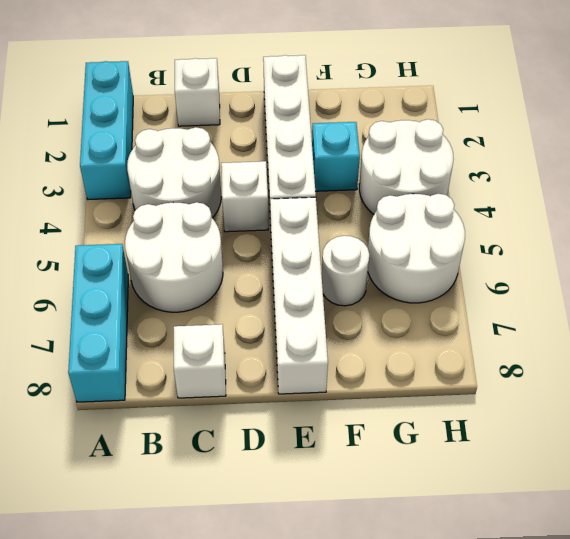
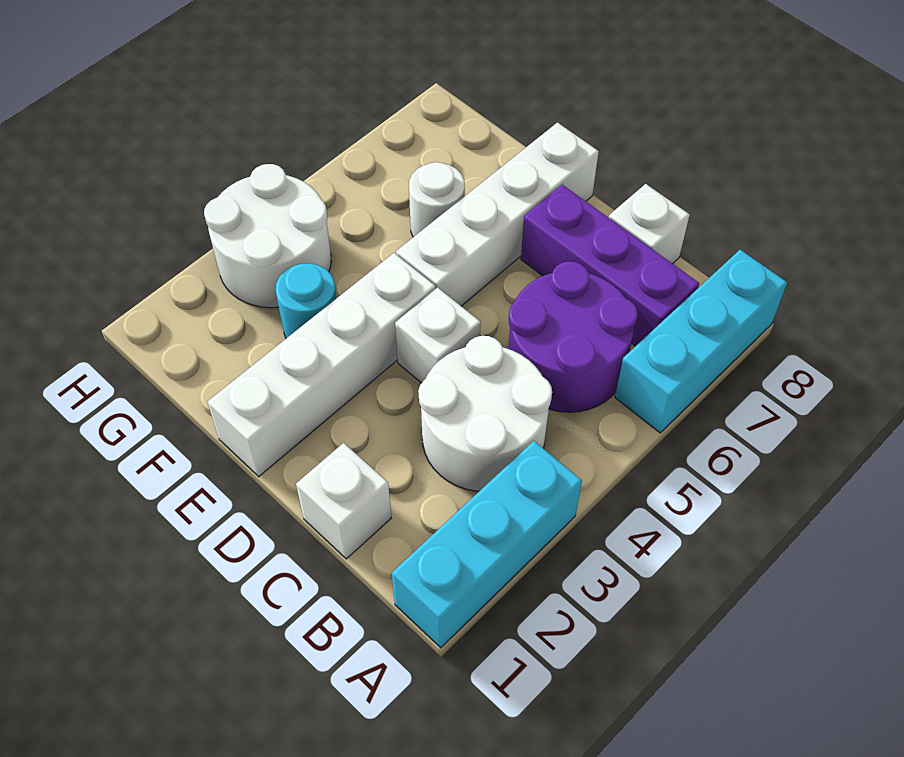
white round brick B5:C6 level 1 -> purple round brick B5:C6 level 1
none -> purple brick B7:D7 level 1
cyan brick F3 level 1 -> cyan round brick F3 level 1
white round brick G5:H6 level 1 -> none

